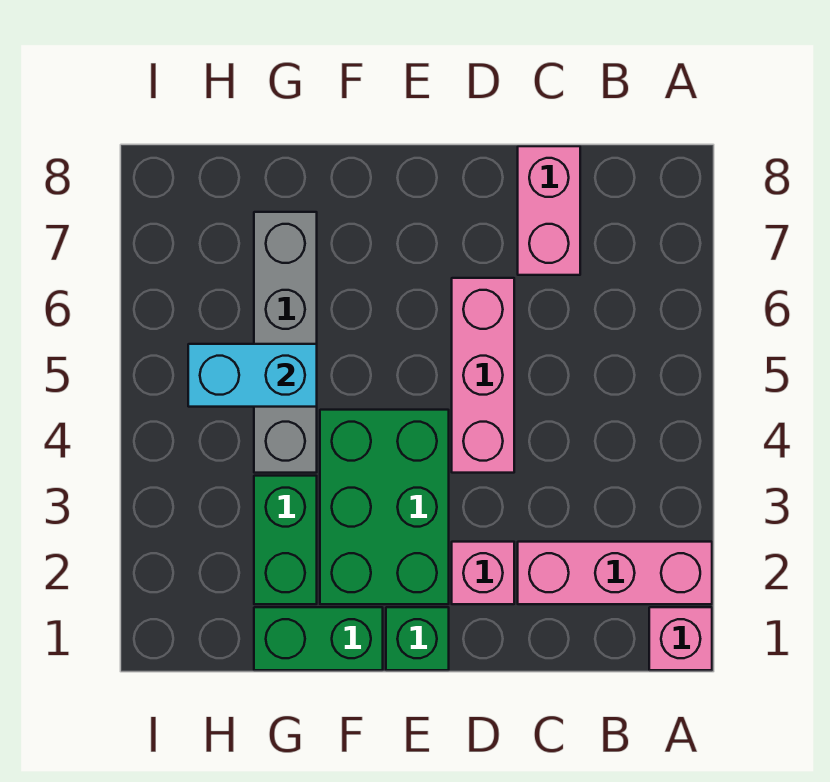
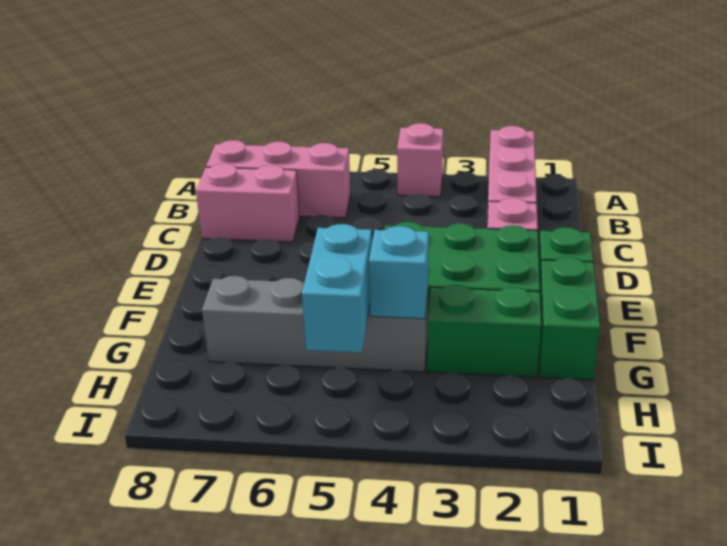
pink brick A1 level 1 -> pink brick A4 level 1
pink brick D4:D6 level 1 -> pink brick B6:B8 level 1
none -> cyan brick G4 level 2

